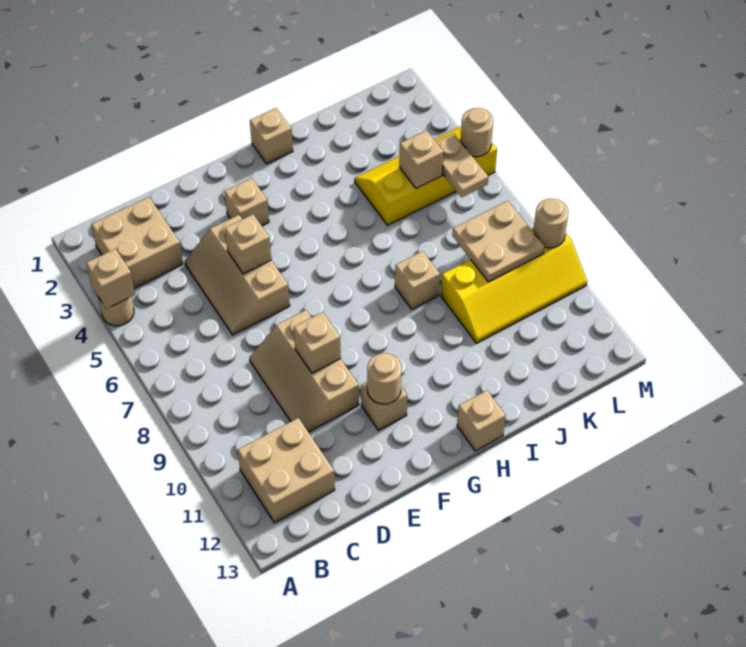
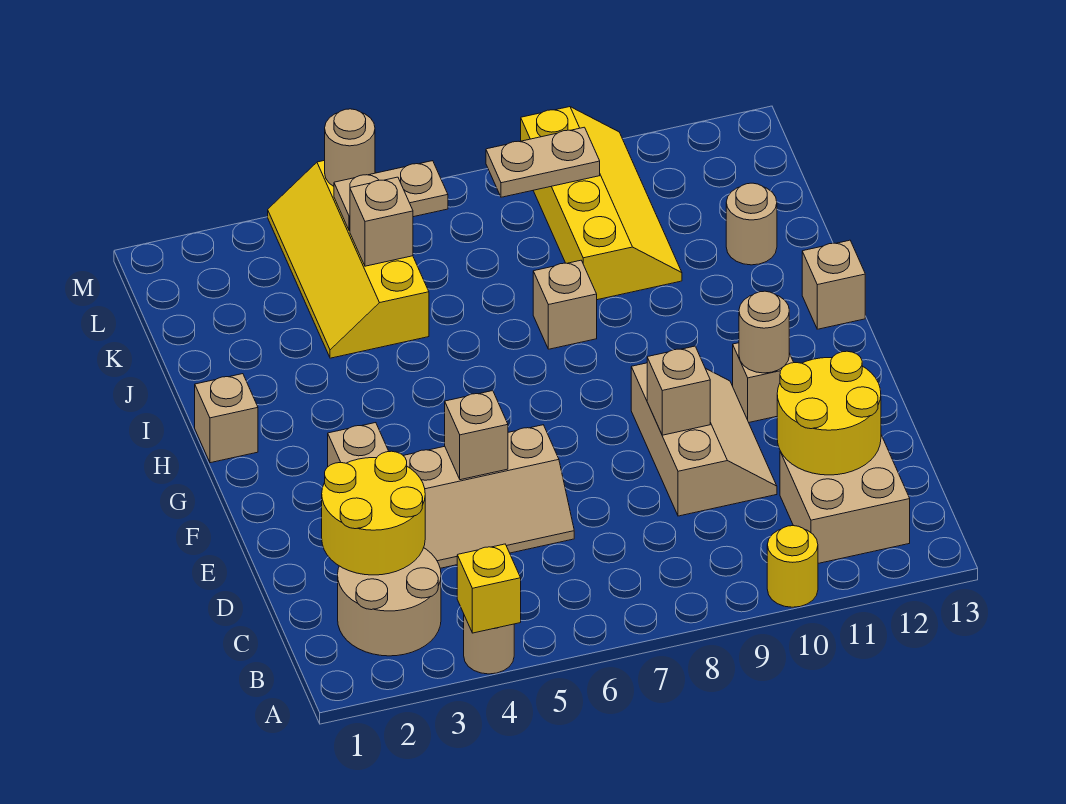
tan brick A4 level 2 -> yellow brick A4 level 2
none -> yellow round brick A10 level 1
tan brick B2:C3 level 1 -> tan round brick B2:C3 level 1
none -> yellow round brick C2:D3 level 2
none -> yellow round brick C11:D12 level 2
tan slope D8:E10 level 1 top E -> tan slope D9:F10 level 1 top 9
tan plate K8:L9 level 2 -> tan plate L8:L9 level 2
tan round brick M9 level 2 -> tan round brick J12 level 1

